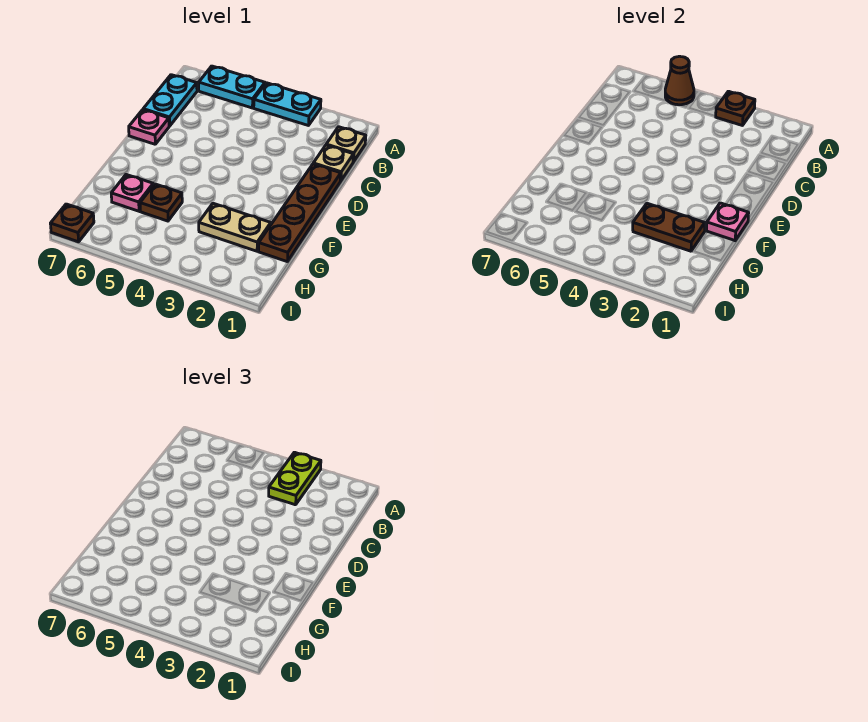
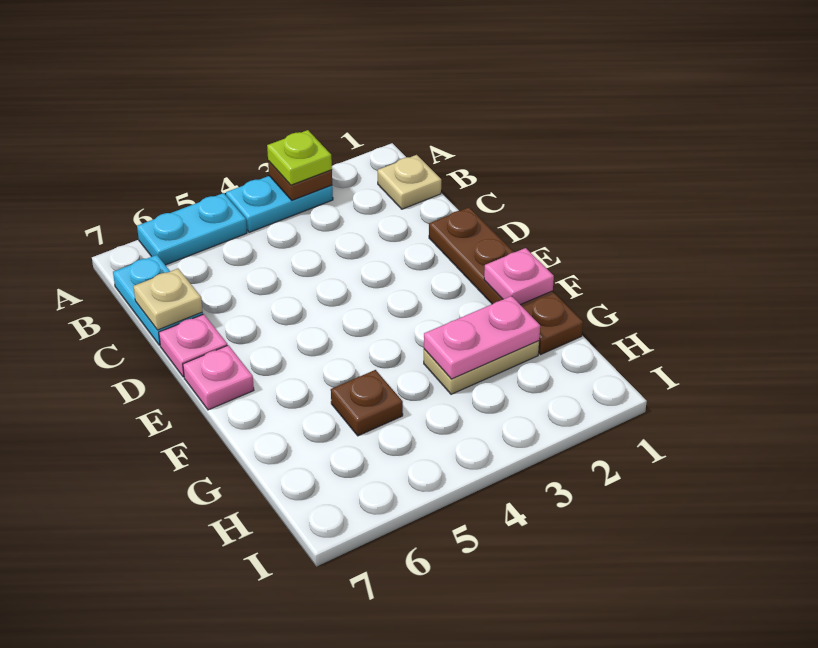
lime plate A3:B3 level 3 -> lime plate A3 level 3
brown cone A5 level 2 -> none
tan plate C1 level 1 -> tan plate C7 level 2
brown plate G2:G3 level 2 -> pink plate G2:G3 level 2
pink plate G6 level 1 -> pink plate E7 level 1
brown plate I7 level 1 -> none

